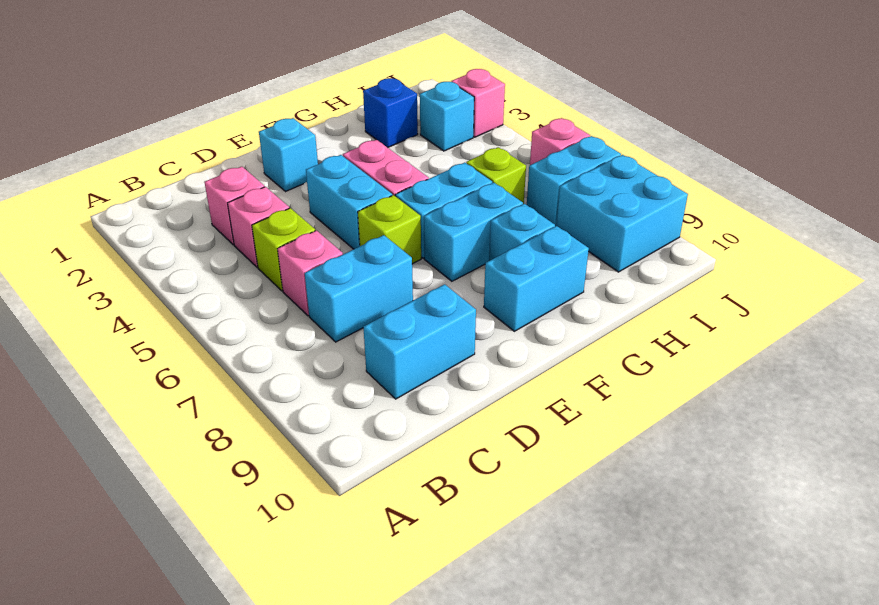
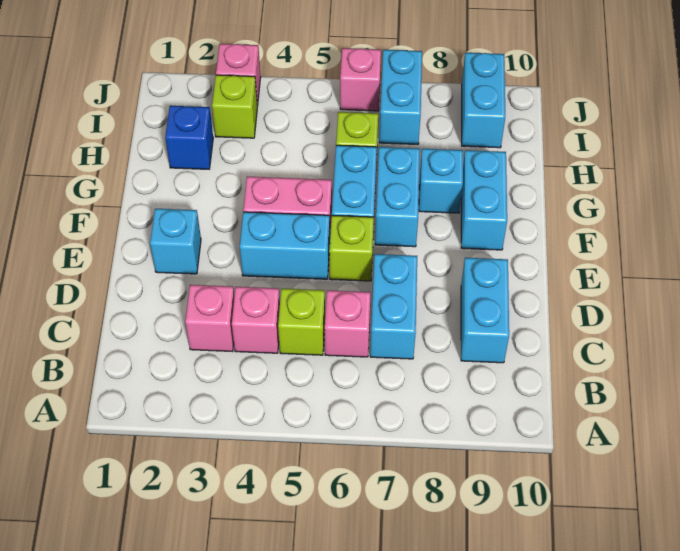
cyan brick I3 level 1 -> lime brick I3 level 1
cyan brick I8:J9 level 1 -> cyan brick I9:J9 level 1

